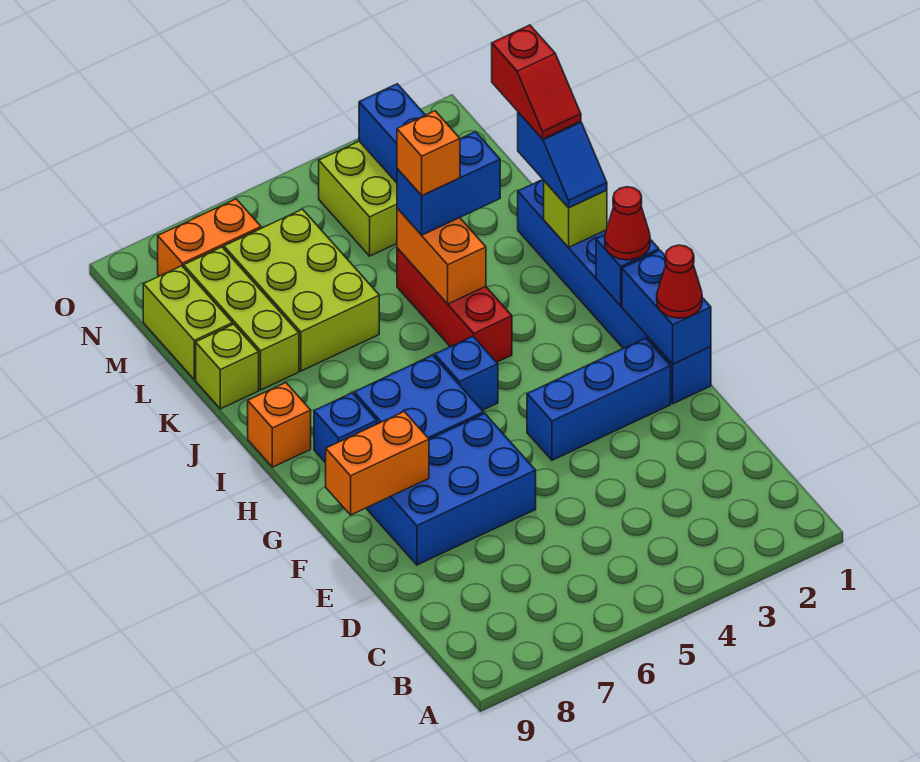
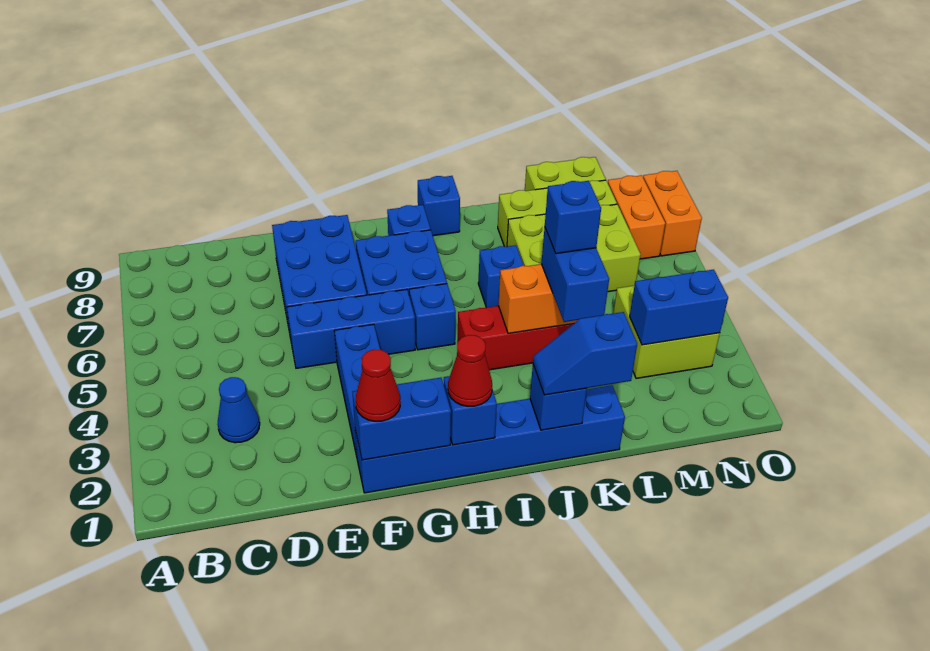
none -> blue cone C3 level 1
none -> blue brick E5:G5 level 1
orange brick F8:F9 level 2 -> orange brick O7:O8 level 1
orange brick I9 level 1 -> blue brick I9 level 1
lime brick J1 level 2 -> blue brick J1 level 2
none -> blue brick J6 level 1
red slope K1:L1 level 4 top L -> none
orange brick K4 level 4 -> blue brick K4 level 4
lime brick K9 level 1 -> none

